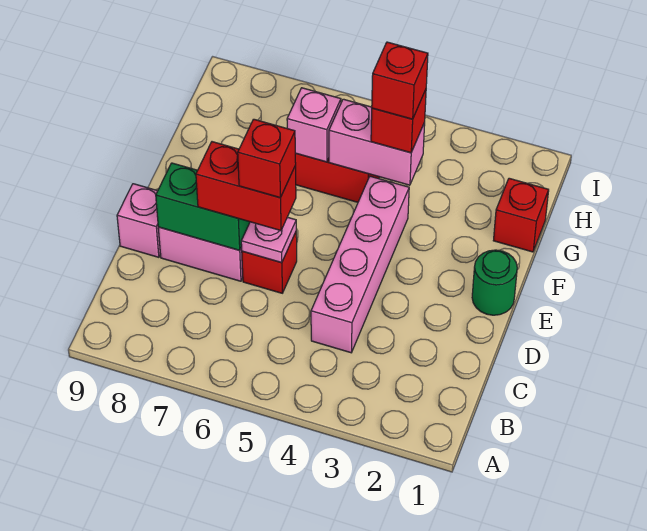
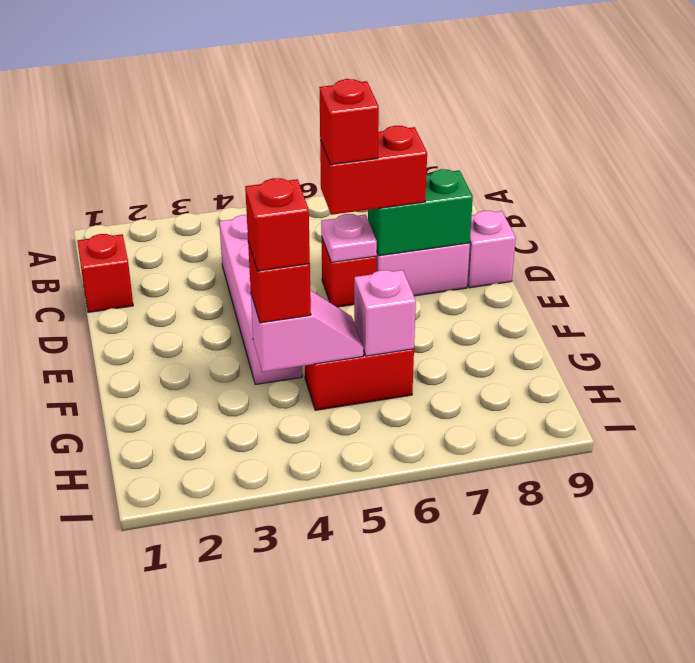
green round brick E1 level 1 -> none
red brick G1 level 1 -> red brick C1 level 1
pink brick G4:G5 level 2 -> pink slope G4:G5 level 2 top 4

